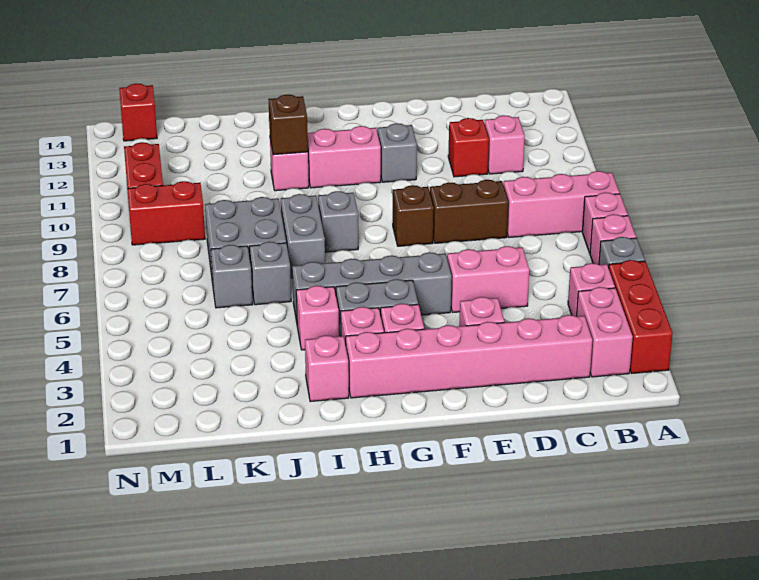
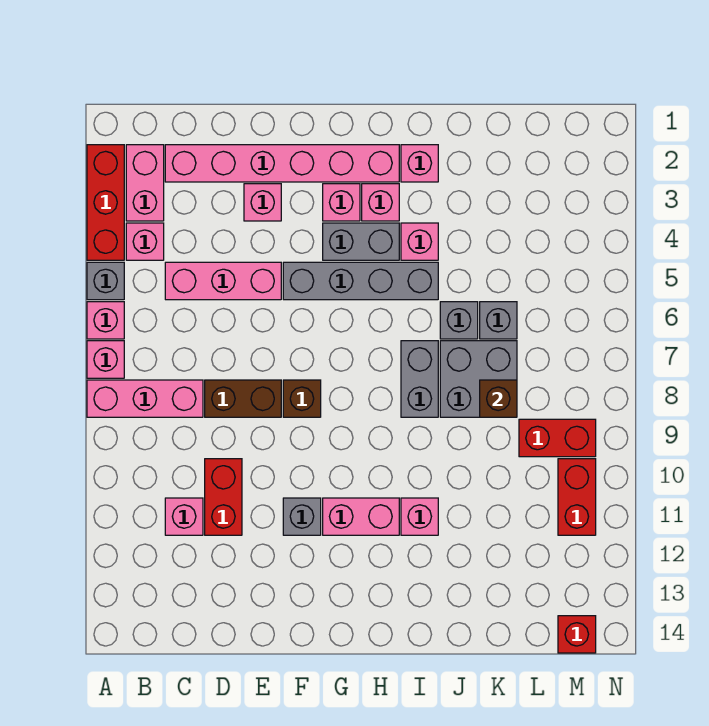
pink brick D5:E5 level 1 -> pink brick C5:E5 level 1
red brick D11 level 1 -> red brick D10:D11 level 1
grey brick H8 level 1 -> none
brown brick I11 level 2 -> brown brick K8 level 2

